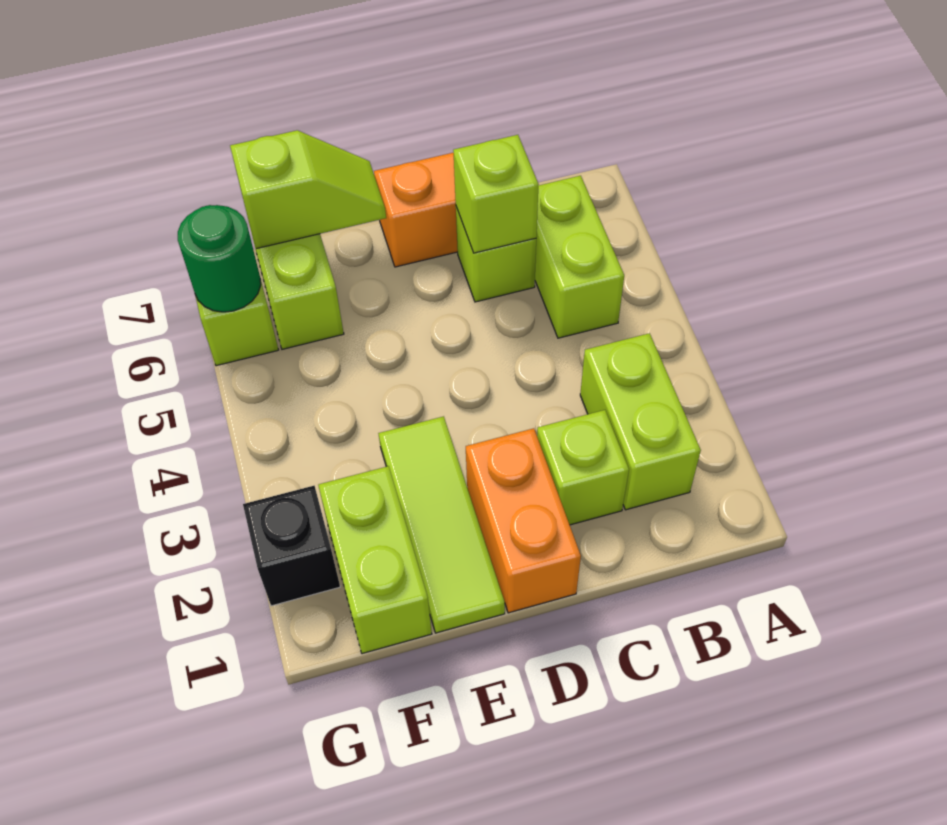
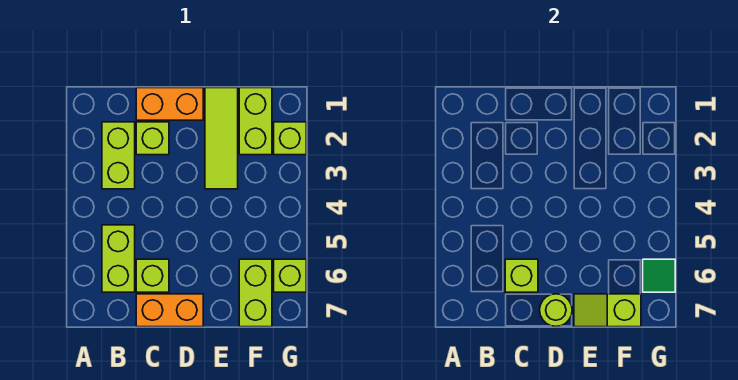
orange brick D1:D2 level 1 -> orange brick C1:D1 level 1
none -> lime round brick D7 level 2
black brick G2 level 1 -> lime brick G2 level 1
green round brick G6 level 2 -> green tile G6 level 2

